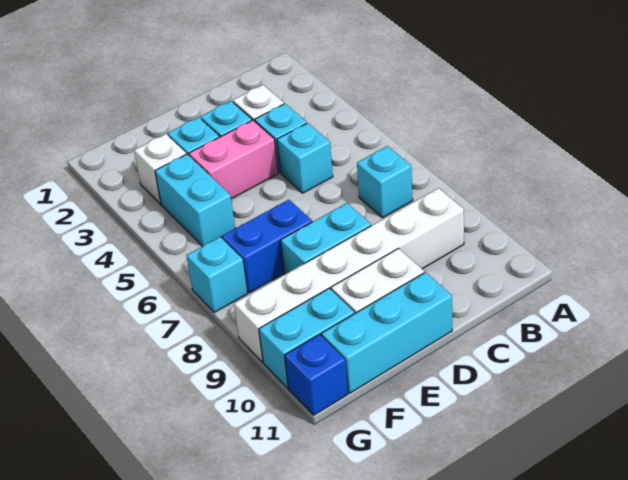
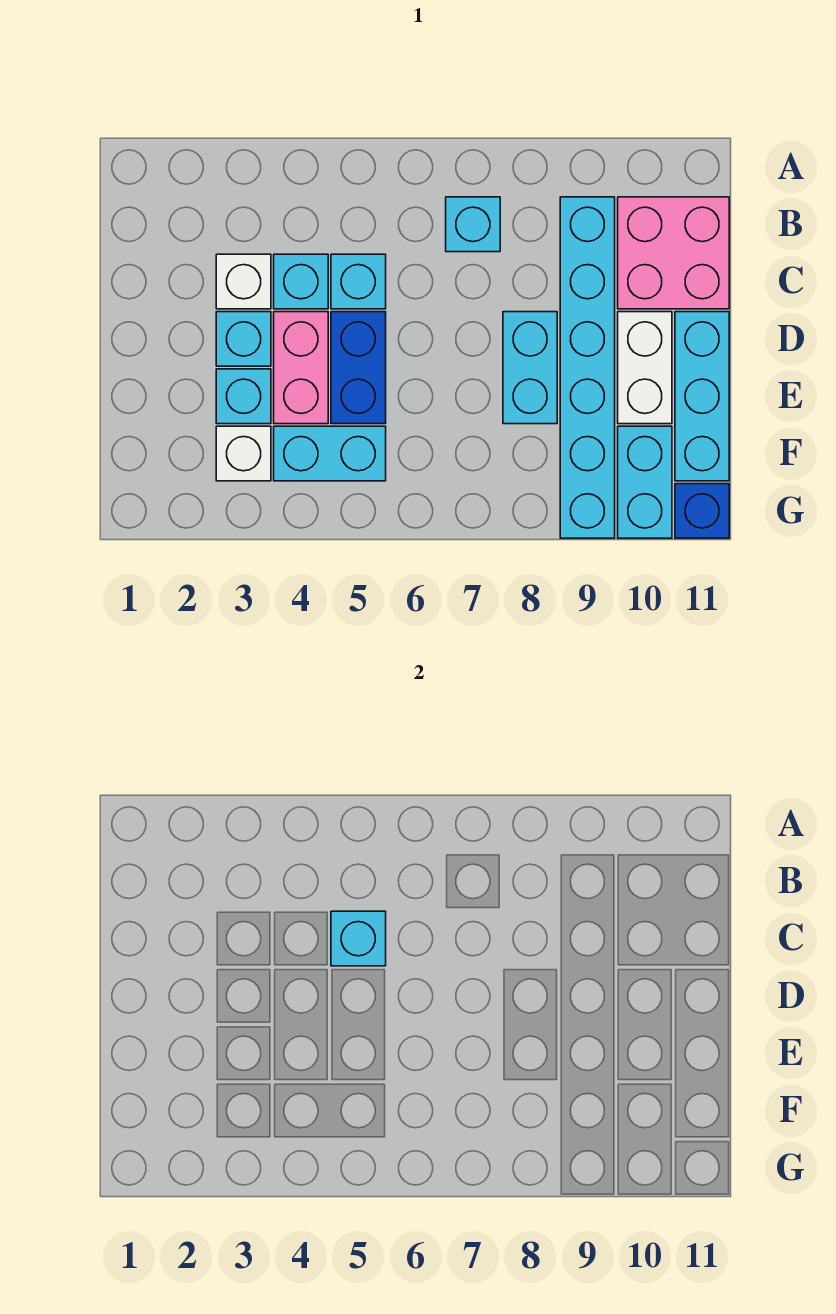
white brick B9:G9 level 1 -> cyan brick B9:G9 level 1
none -> pink brick B10:C11 level 1
blue brick E7:F7 level 1 -> blue brick D5:E5 level 1
cyan brick G7 level 1 -> cyan brick C5 level 2

